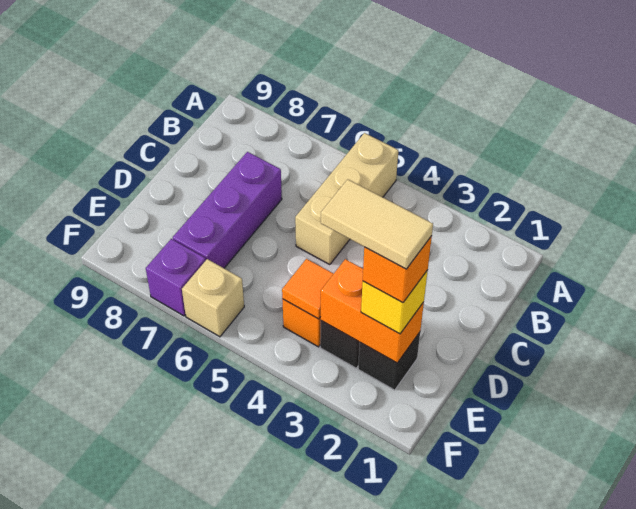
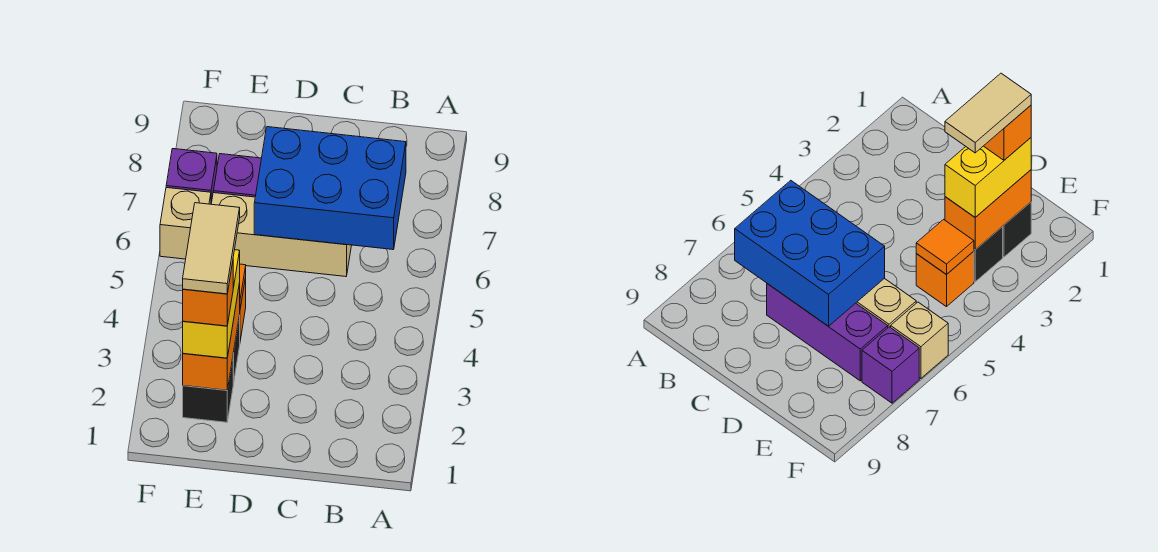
tan brick A5:C5 level 1 -> tan brick C6:E6 level 1
none -> blue brick B6:D7 level 2
yellow brick E2 level 3 -> yellow brick E2:E3 level 3

